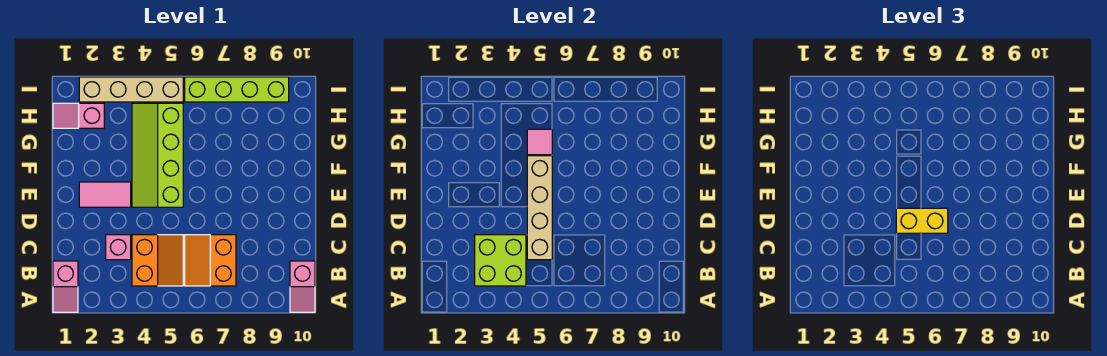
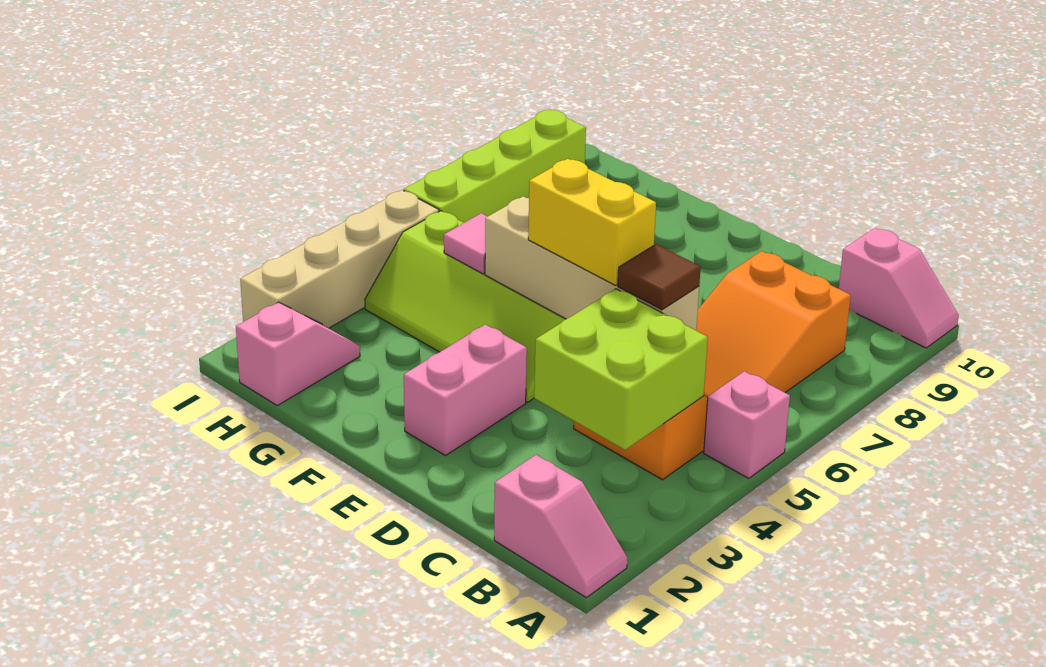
orange slope B6:C7 level 1 top 7 -> orange slope B6:C8 level 1 top 8
pink brick C3 level 1 -> pink brick A5 level 1
none -> brown tile C5 level 3
yellow brick D5:D6 level 3 -> yellow brick D5:E5 level 3
pink tile E2:E3 level 1 -> pink brick E2:E3 level 1
pink slope H1:H2 level 1 top 2 -> pink slope H1:H2 level 1 top 1

